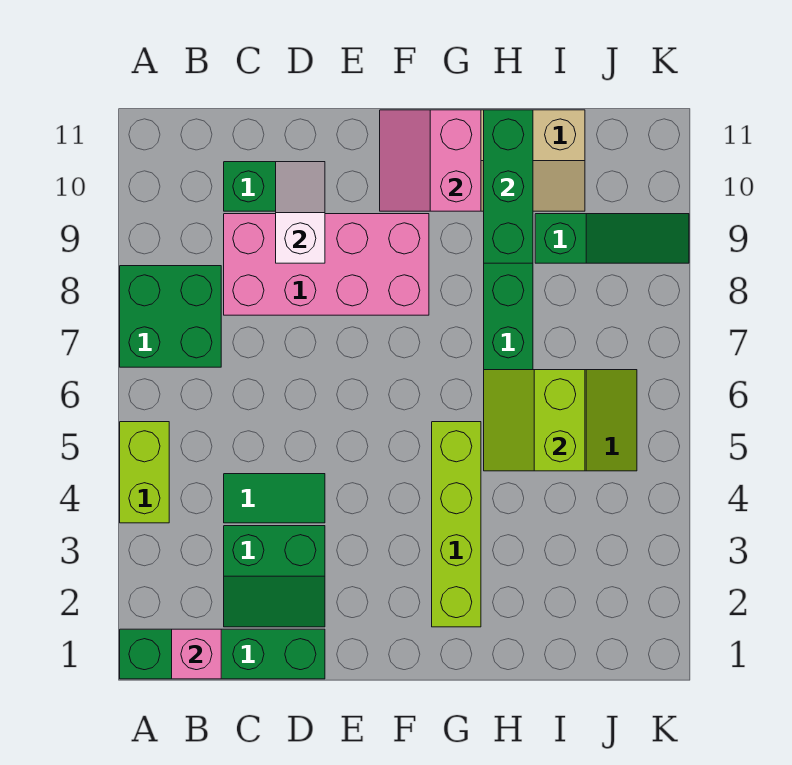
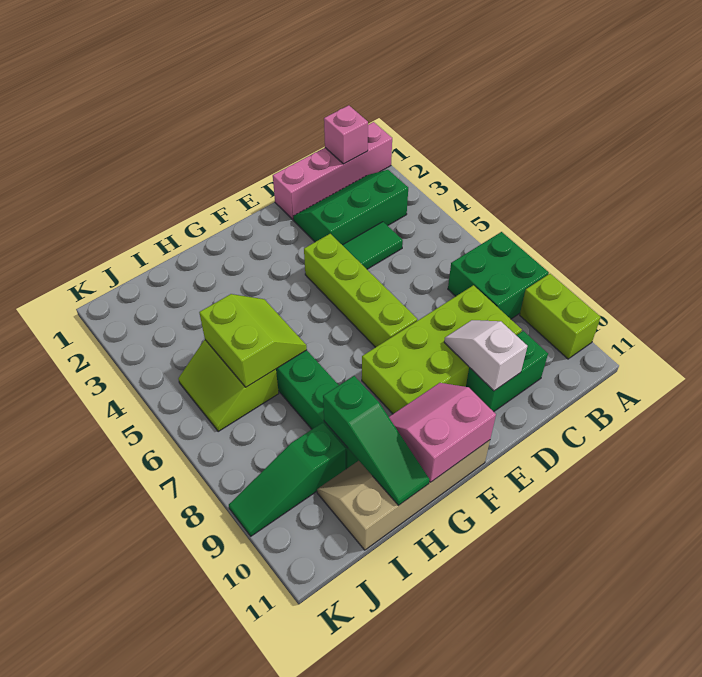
green brick A1:D1 level 1 -> pink brick A1:D1 level 1
lime brick A4:A5 level 1 -> lime brick A9:A10 level 1
green slope C2:D3 level 1 top 3 -> green slope B2:D3 level 1 top 3
pink brick C8:F9 level 1 -> lime brick C8:F9 level 1
white slope D9:D10 level 2 top 9 -> white slope D9:D10 level 2 top 10
pink slope F10:G11 level 2 top G -> pink slope F10:G11 level 2 top 11
lime brick G2:G5 level 1 -> lime brick E4:E7 level 1
green brick H9:H11 level 2 -> green slope H9:H11 level 2 top 9

